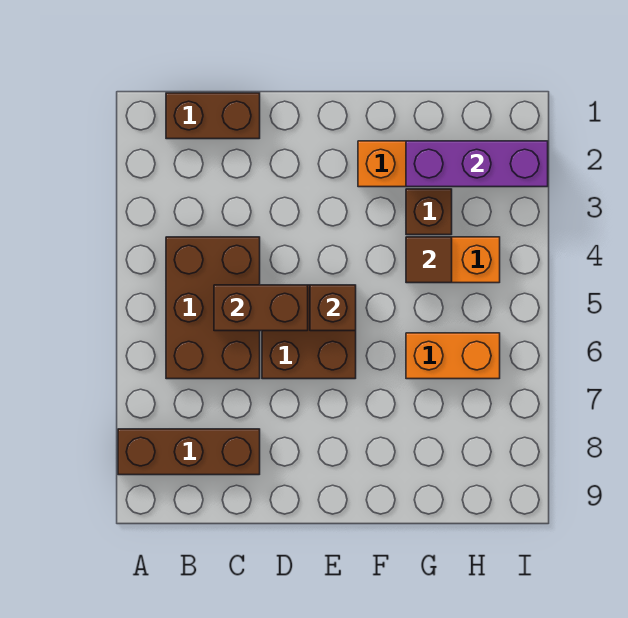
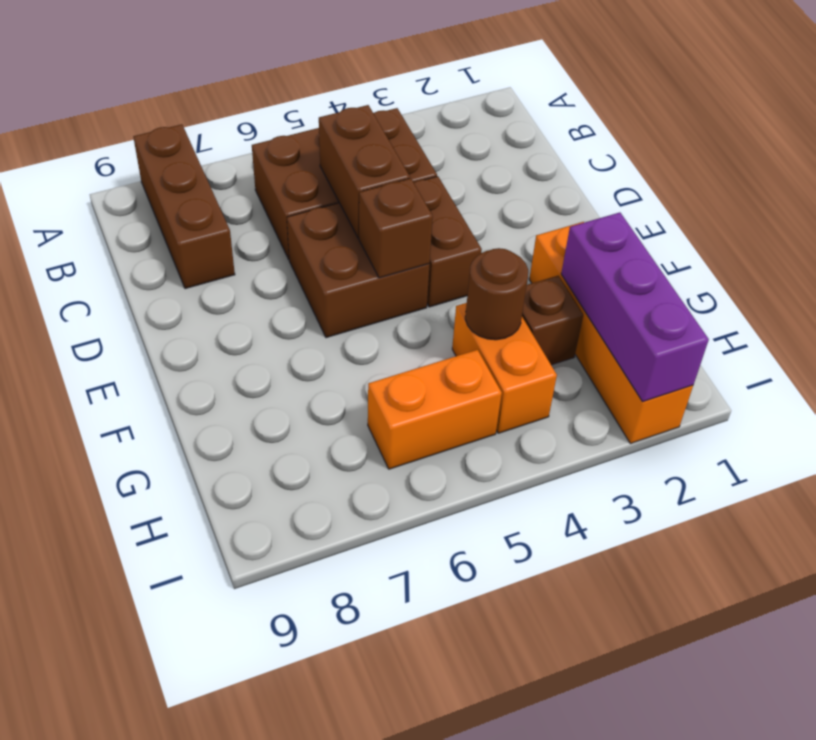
brown brick B1:C1 level 1 -> brown brick D4:E4 level 1
brown tile G4 level 2 -> brown round brick G4 level 2
orange brick G6:H6 level 1 -> orange brick H5:H6 level 1

